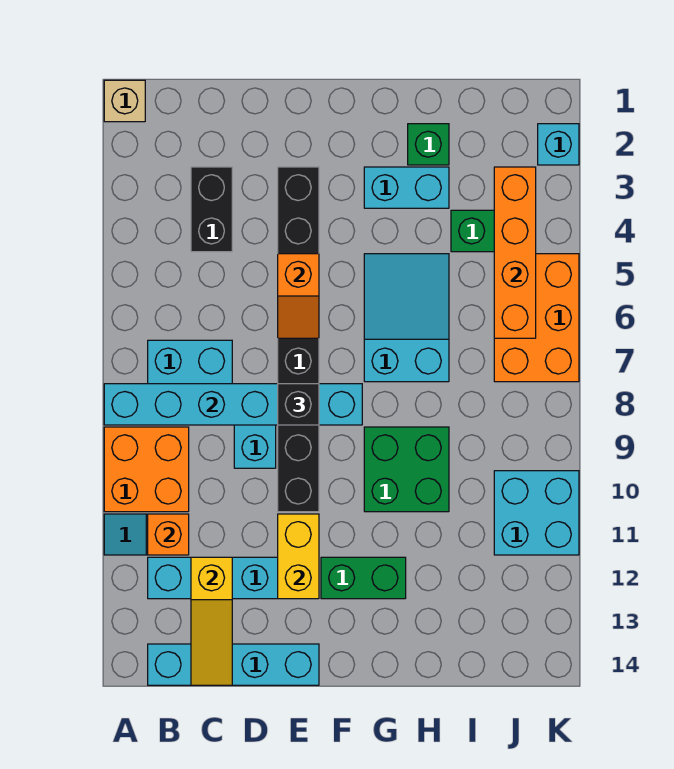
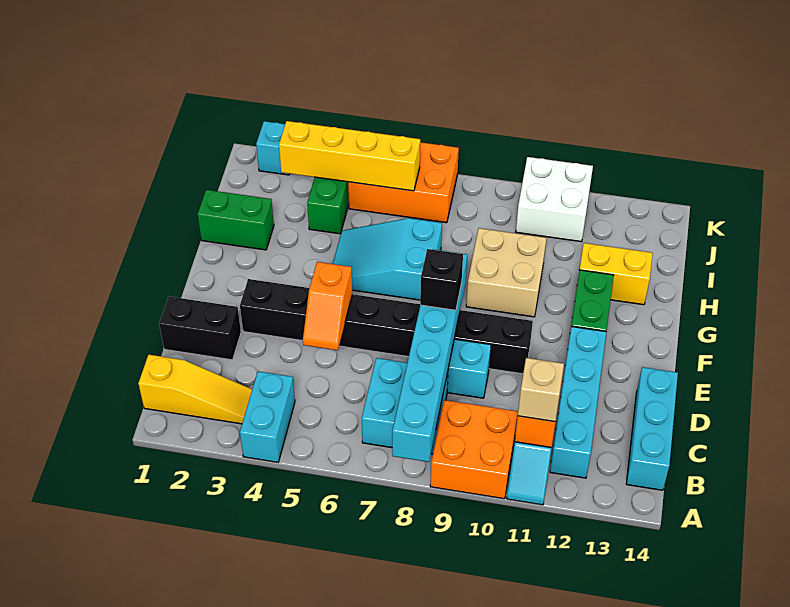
tan brick A1 level 1 -> tan brick B11 level 3
cyan brick B14:E14 level 1 -> cyan brick B14:D14 level 1
black brick C3:C4 level 1 -> black brick D1:D2 level 1
yellow slope C12:C14 level 2 top 12 -> yellow slope B1:B3 level 1 top 1
orange slope E5:E6 level 2 top 5 -> orange slope D5:E5 level 2 top E
yellow brick E11:E12 level 2 -> yellow brick H12:H13 level 1
cyan brick G3:H3 level 1 -> cyan brick A4:B4 level 1
green brick G9:H10 level 1 -> tan brick G9:H10 level 1
green brick H2 level 1 -> green brick H1:H2 level 1
orange brick J3:J6 level 2 -> yellow brick J3:J6 level 2
cyan brick J10:K11 level 1 -> white brick J10:K11 level 1

